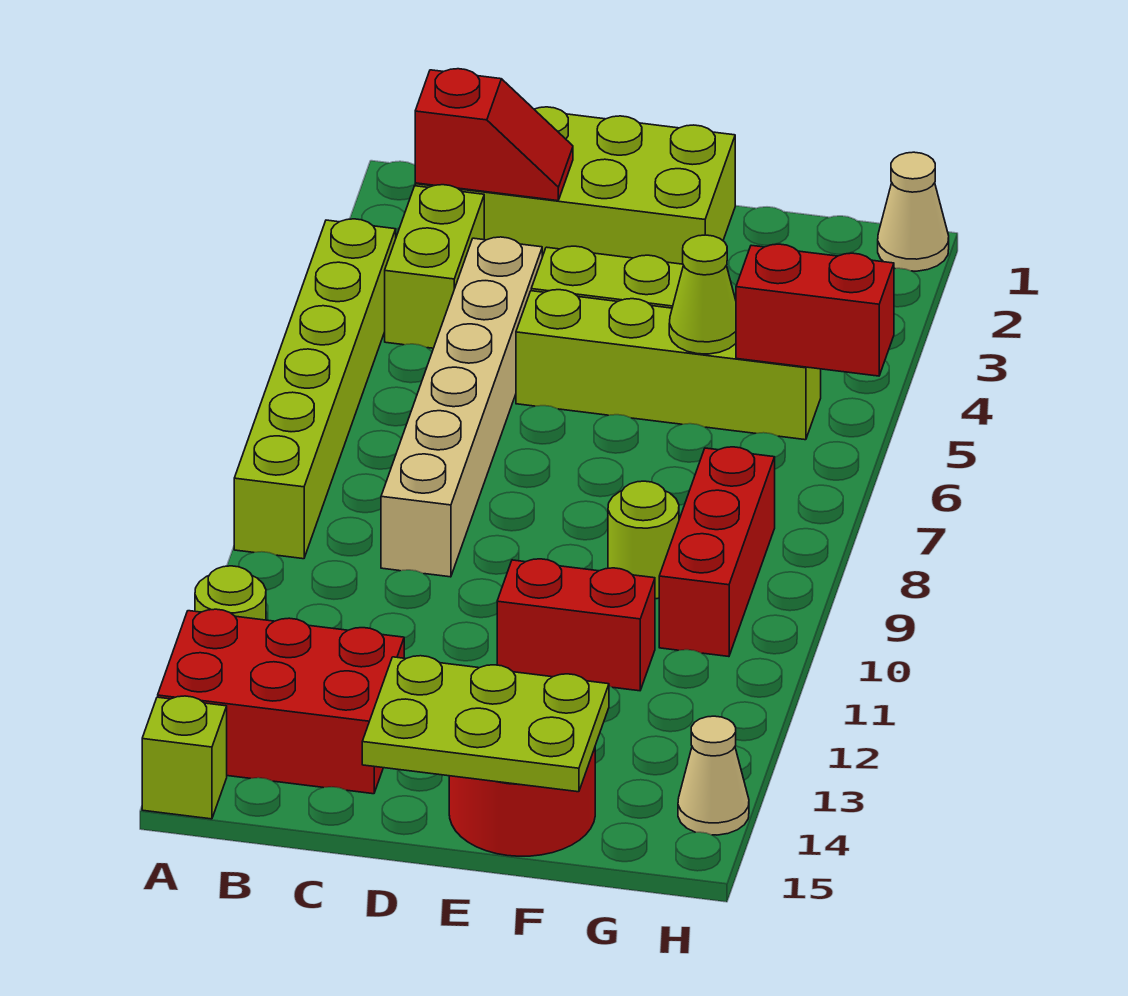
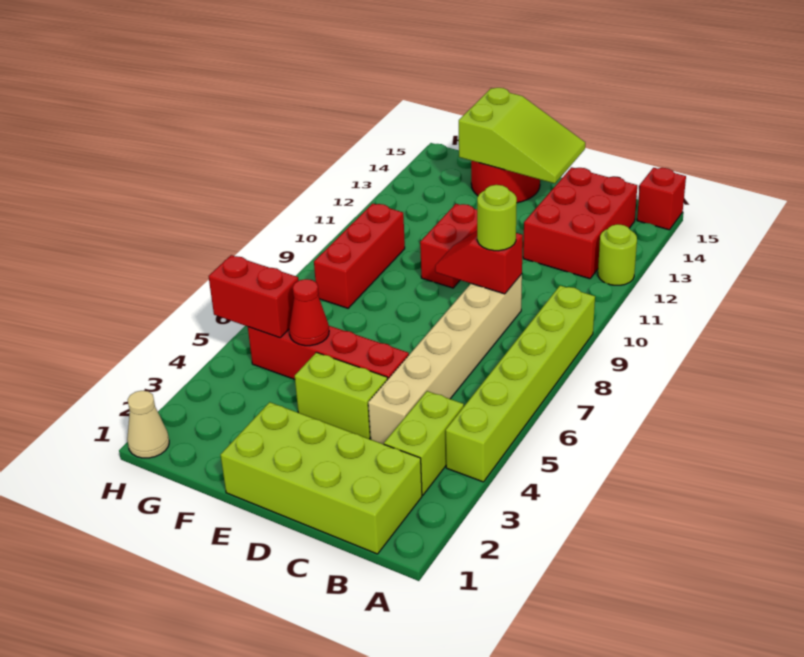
red brick A13:C14 level 1 -> red brick B12:C14 level 1
lime brick A15 level 1 -> red brick A15 level 1
red slope B2:C2 level 2 top B -> red slope C9:D9 level 2 top C
lime brick D5:G5 level 1 -> red brick D5:G5 level 1
lime plate D14:F15 level 2 -> lime slope D14:F15 level 2 top F
red brick E11:F11 level 1 -> red brick E10:E11 level 1
lime cone F5 level 2 -> red cone F5 level 2
lime round brick F9 level 1 -> lime round brick C9 level 3
tan cone H14 level 1 -> none

